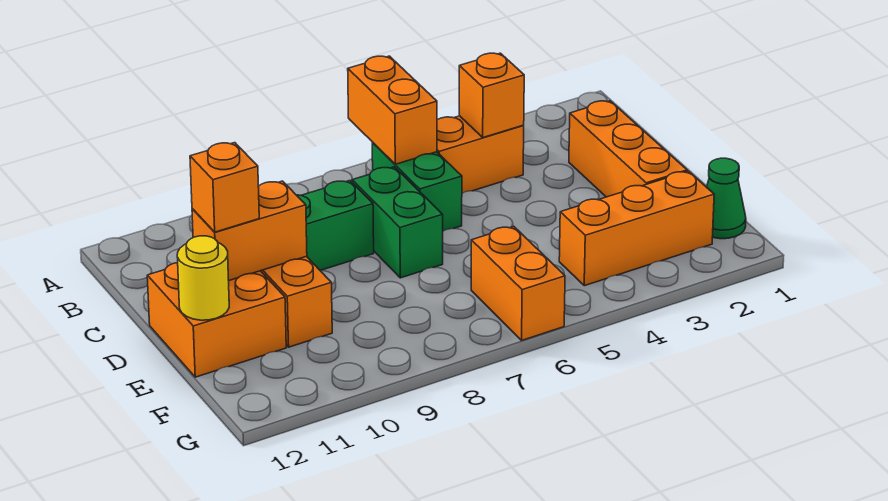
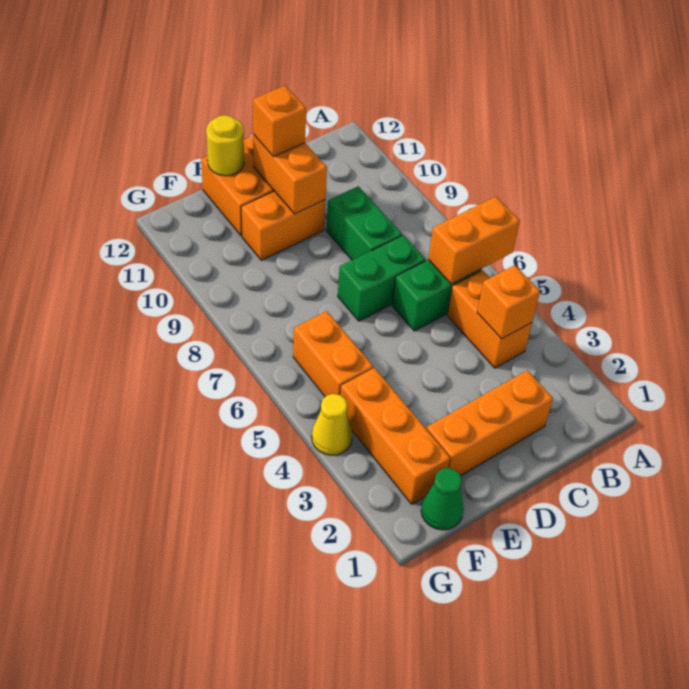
orange brick F6:G6 level 1 -> orange brick F5:F6 level 1
none -> yellow cone G4 level 1

